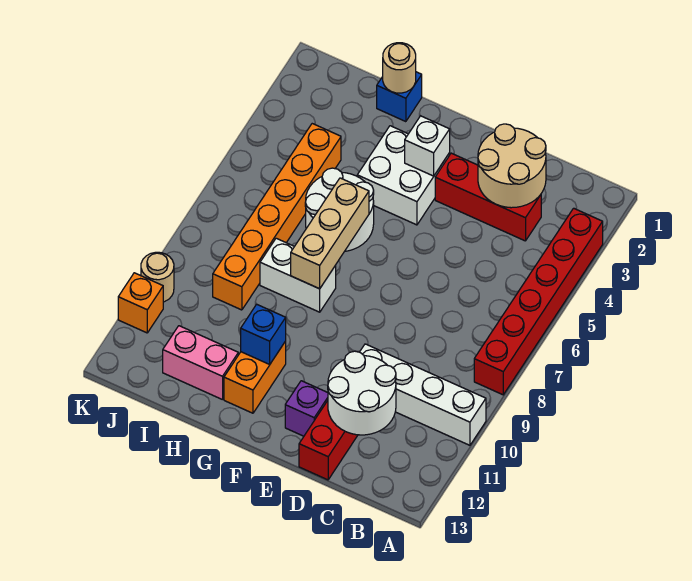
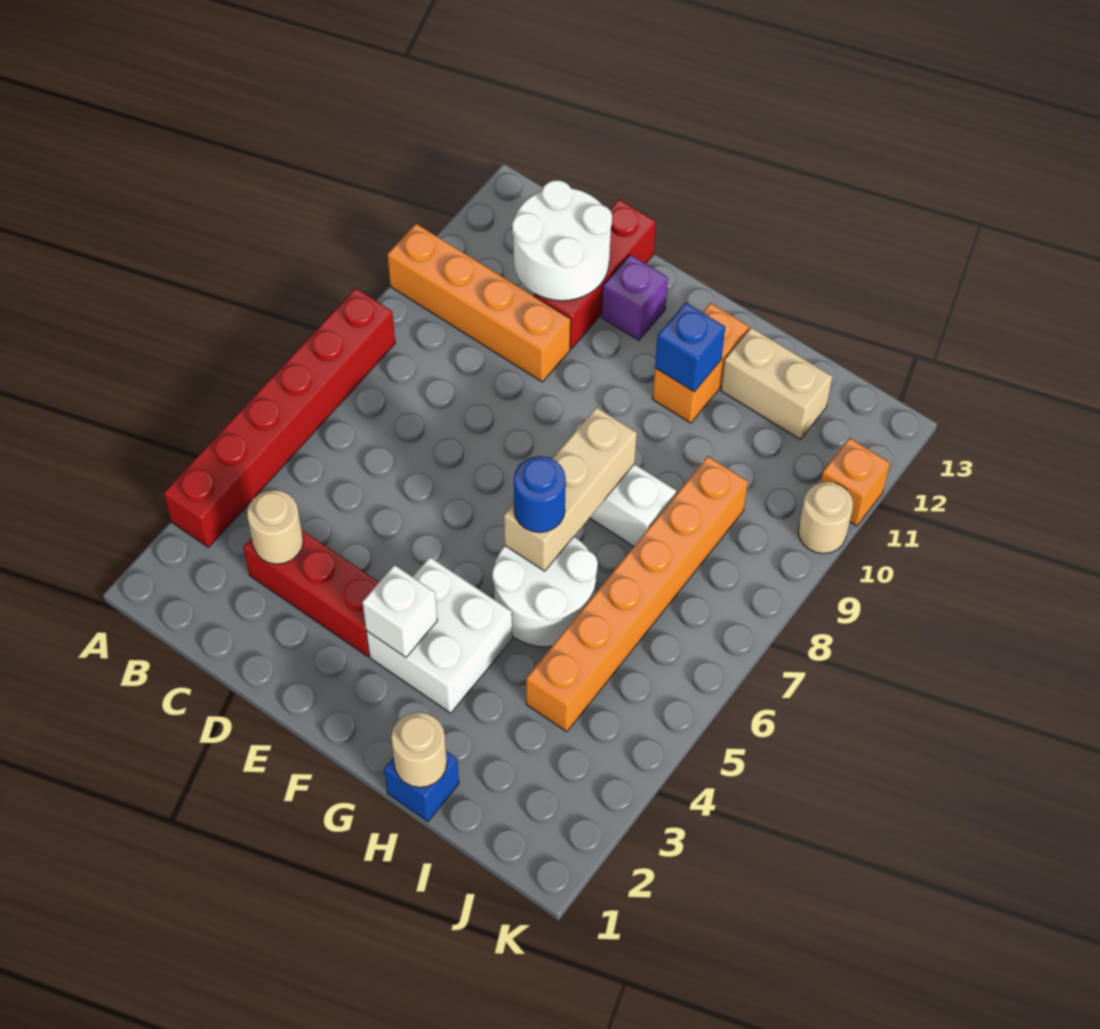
white brick A10:D10 level 1 -> orange brick A10:D10 level 1
tan round brick C2:D3 level 2 -> tan round brick C3 level 2
none -> blue round brick G6 level 3
pink brick H12:I12 level 1 -> tan brick H12:I12 level 1

